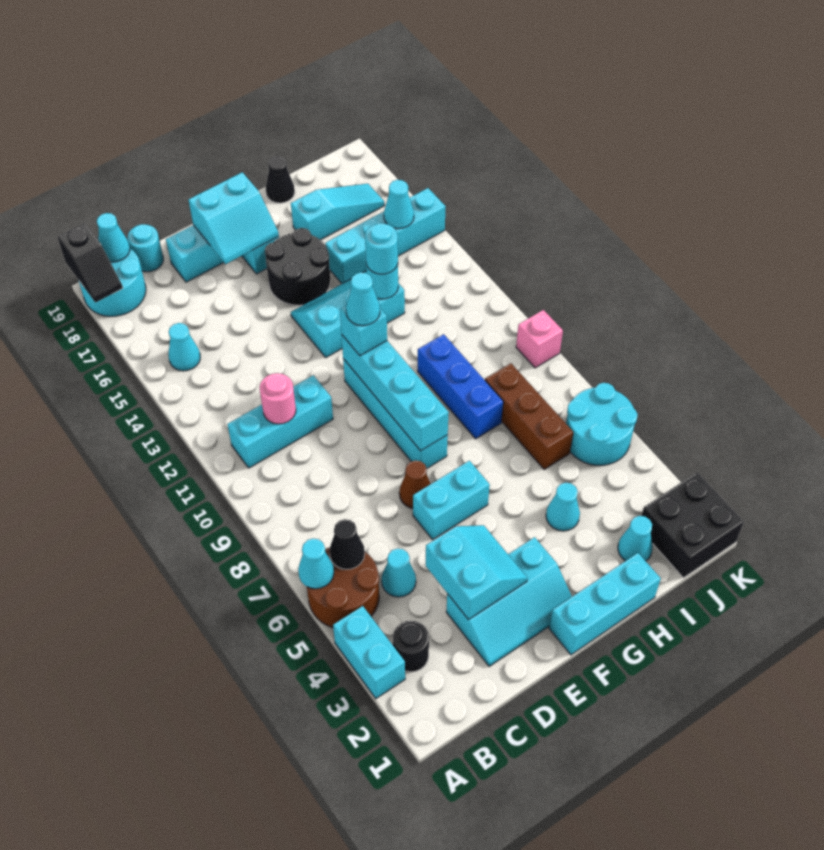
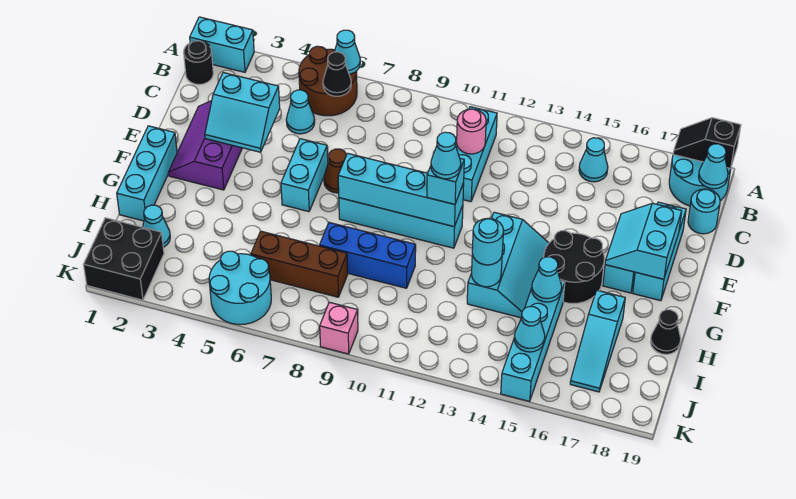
cyan brick A3:A4 level 1 -> cyan brick A1:A2 level 1
black round brick B3 level 1 -> black round brick B1 level 1
cyan slope D2:F3 level 1 top 3 -> purple slope D2:F3 level 1 top 3
cyan cone H4 level 1 -> cyan cone H15 level 2

